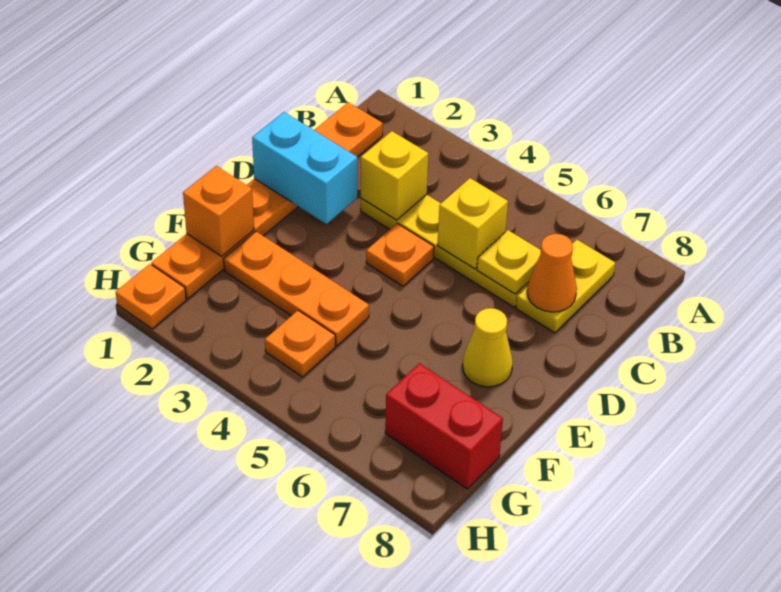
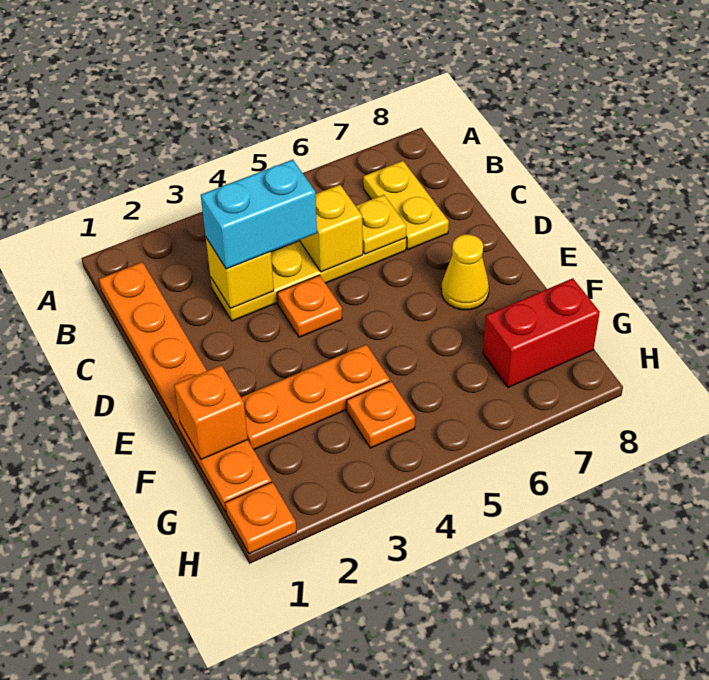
orange cone C7 level 2 -> none
cyan brick D1:D2 level 2 -> cyan brick C3:C4 level 3

